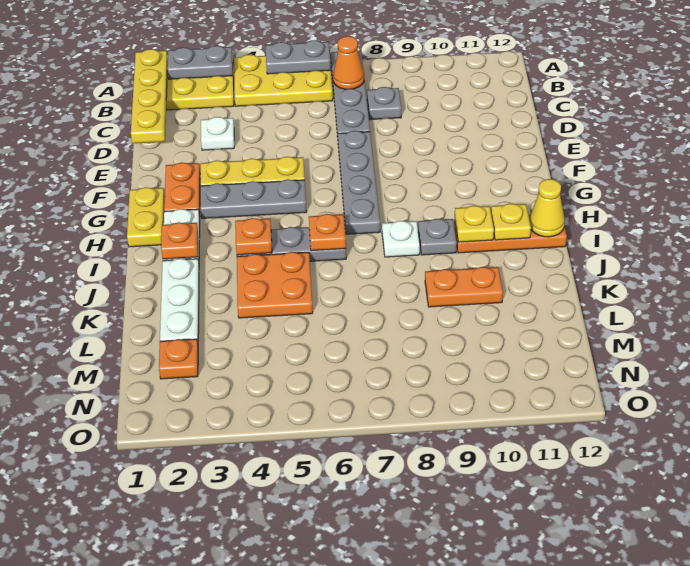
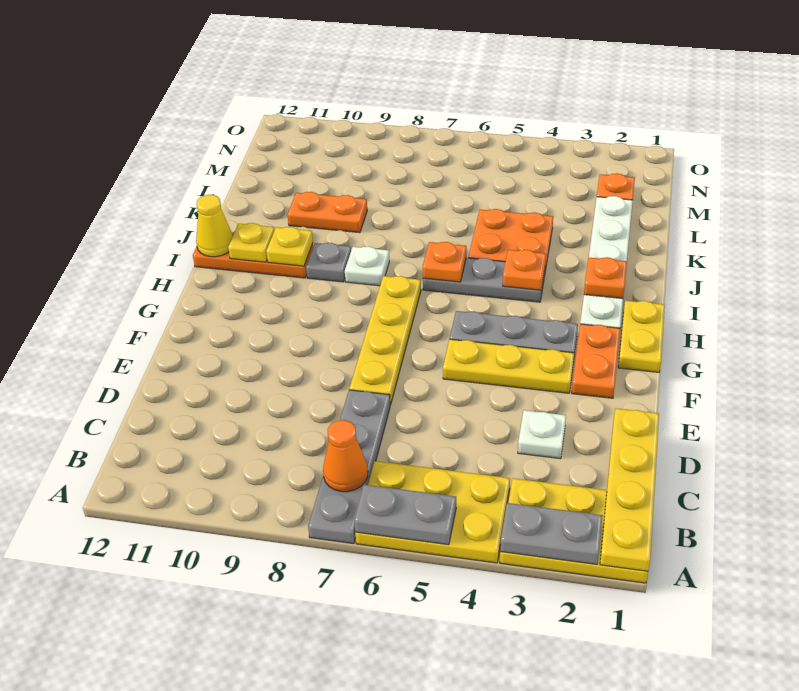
grey plate C8 level 1 -> none
grey plate E7:H7 level 1 -> yellow plate E7:H7 level 1

